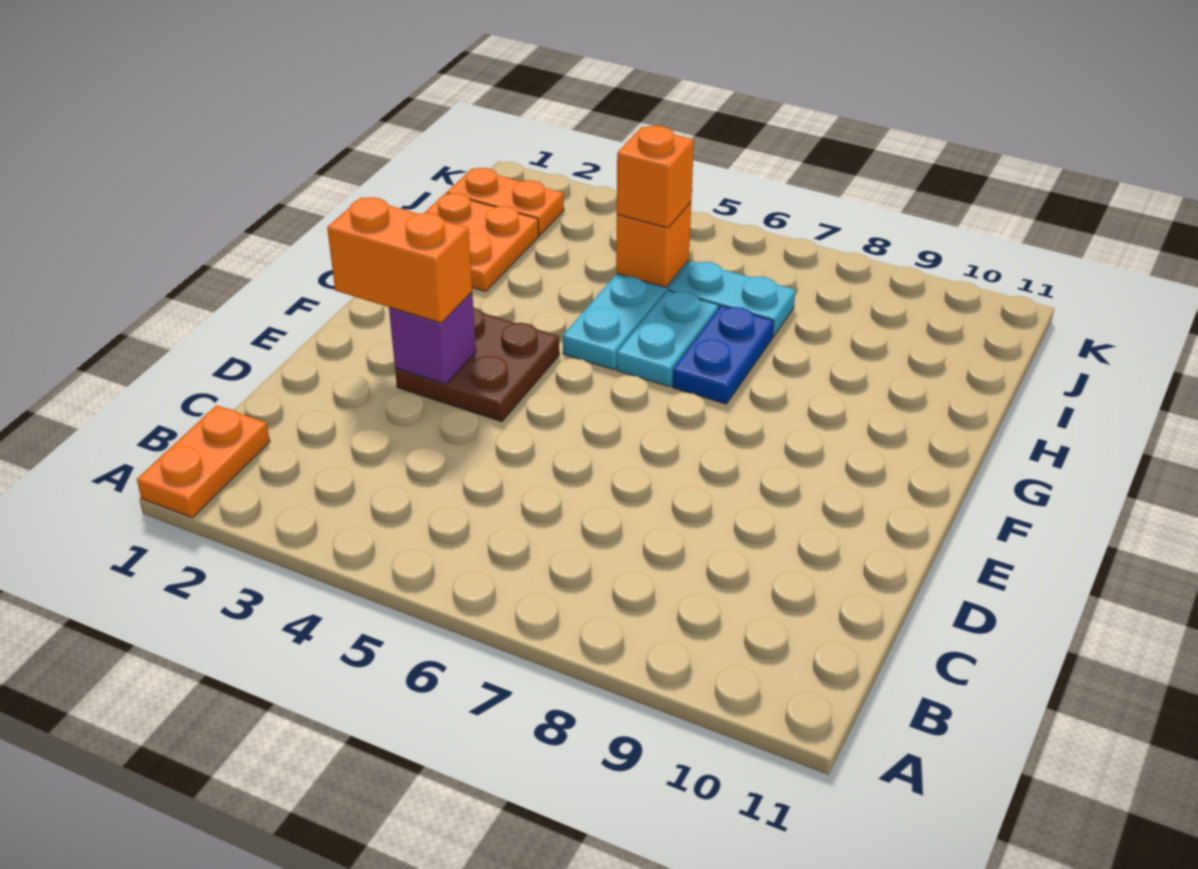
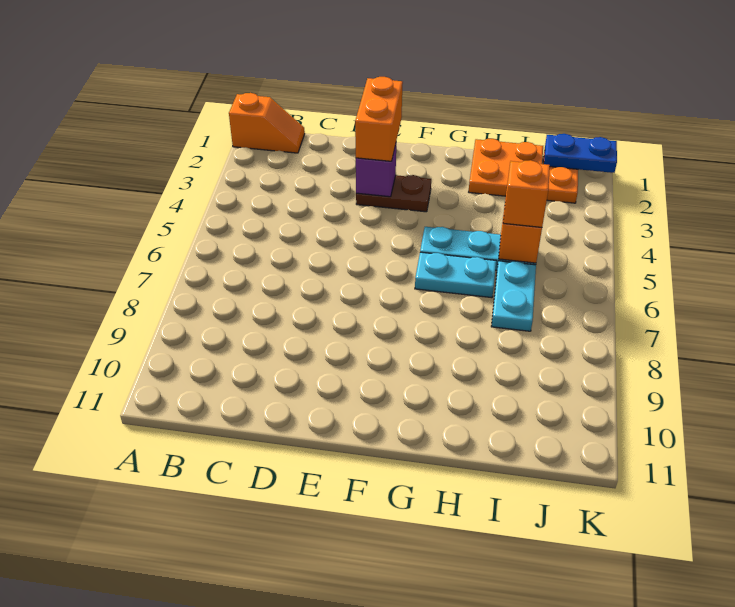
orange plate A1:B1 level 1 -> orange slope A1:B1 level 1 top A
brown plate E3:F4 level 1 -> brown plate E3:F3 level 1
blue plate G7:H7 level 1 -> blue plate J1:K1 level 2

